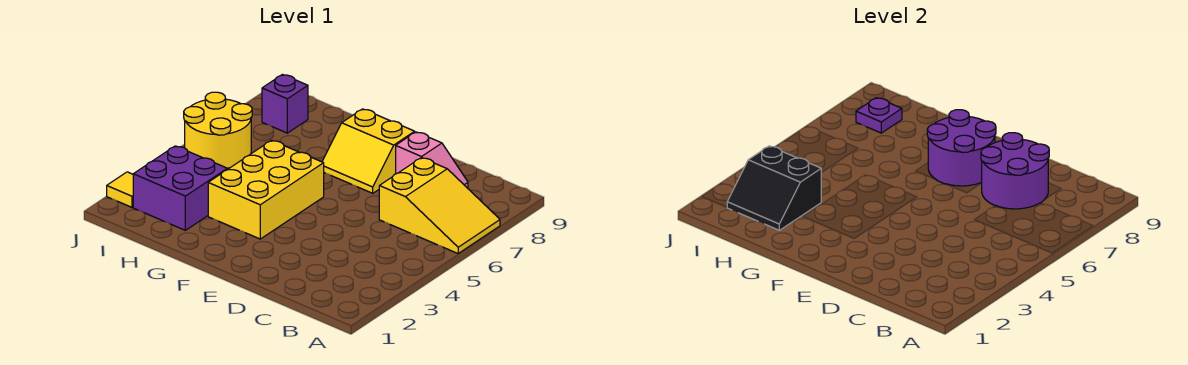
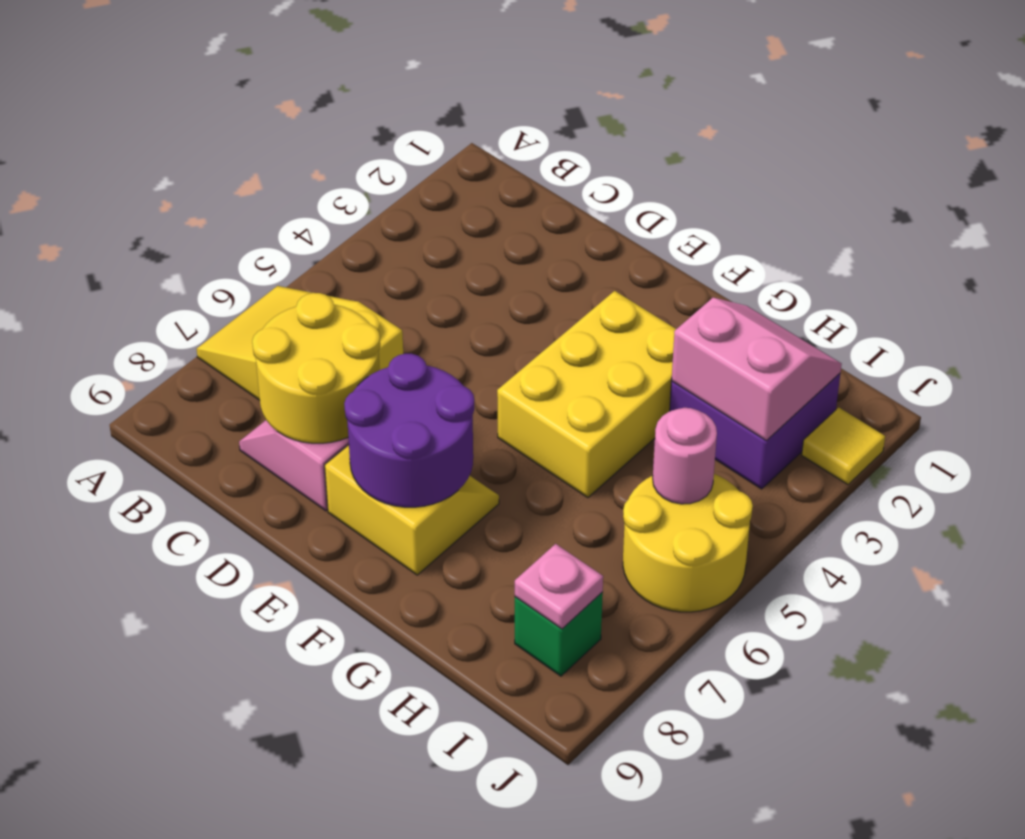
purple round brick C7:D8 level 2 -> yellow round brick C7:D8 level 2
black slope H2:I3 level 2 top 3 -> pink slope H2:I3 level 2 top 3
none -> pink round brick I5 level 2
purple brick I8 level 1 -> green brick I8 level 1
purple plate I8 level 2 -> pink plate I8 level 2

